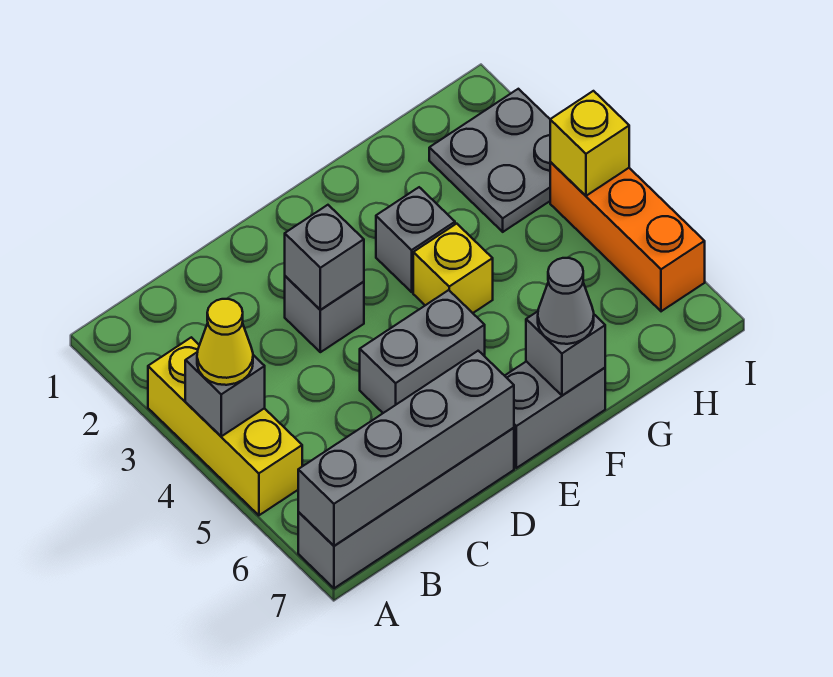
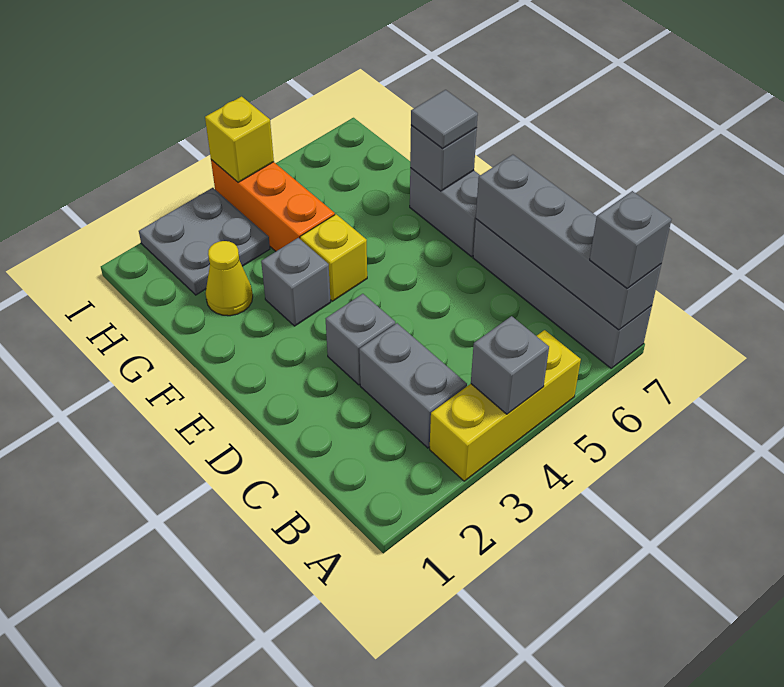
yellow cone A4 level 3 -> yellow cone G2 level 1
grey brick D3 level 2 -> grey brick A7 level 3
grey brick D5:E5 level 1 -> grey brick B3:C3 level 1
grey cone F7 level 3 -> grey tile F7 level 3
orange brick I4:I6 level 1 -> orange brick G4:I4 level 1

